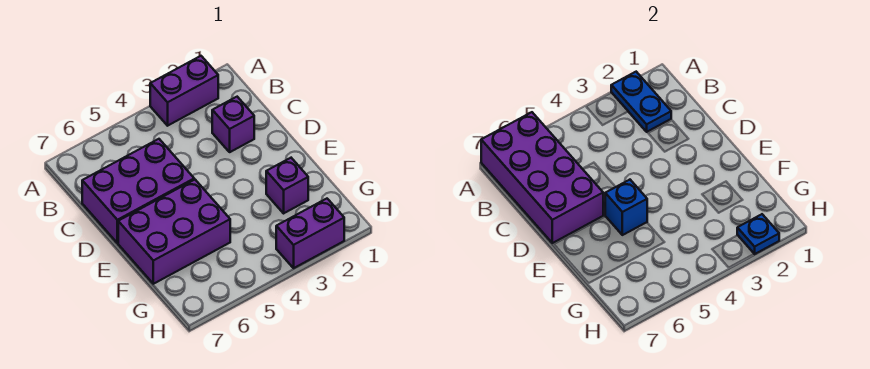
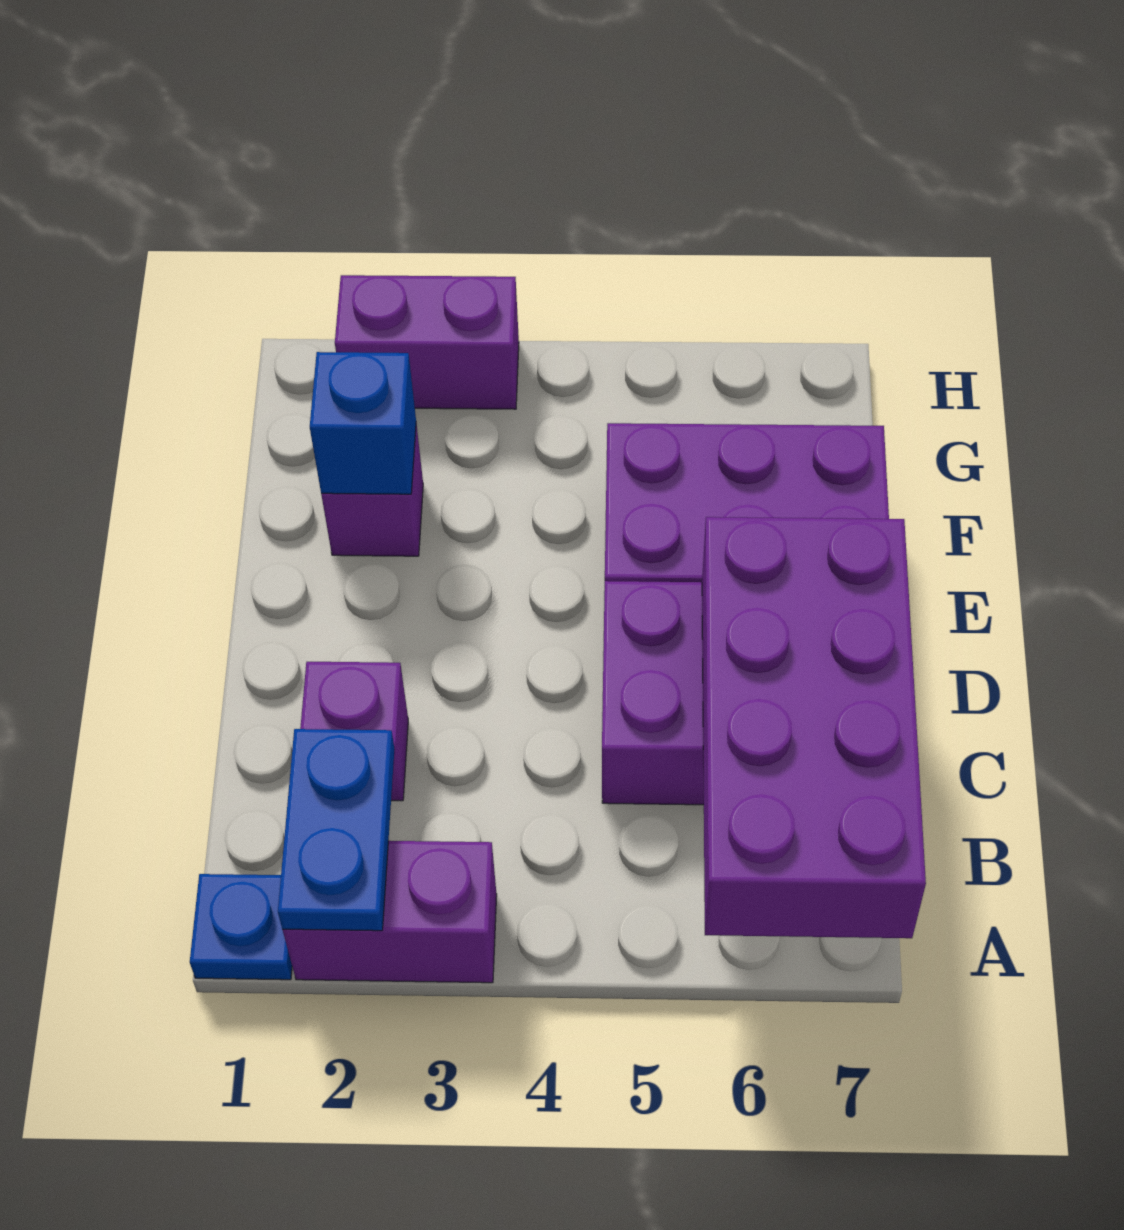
blue brick E5 level 2 -> blue brick F2 level 2
blue plate H2 level 2 -> blue plate A1 level 1

